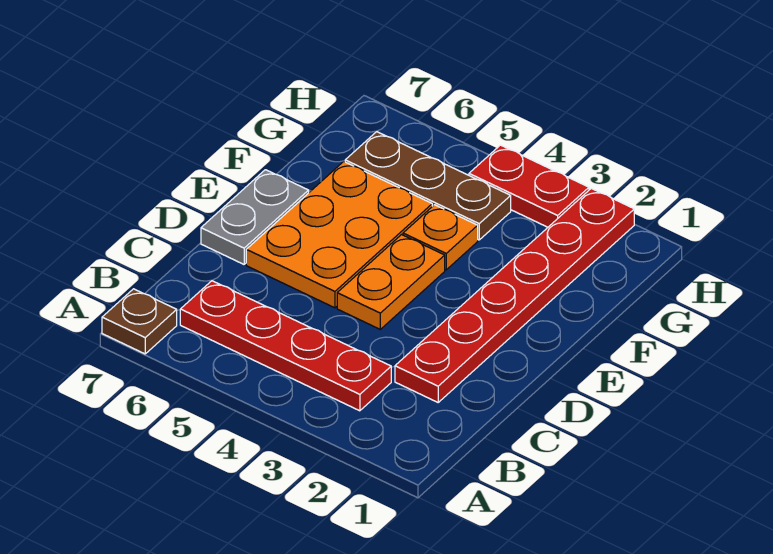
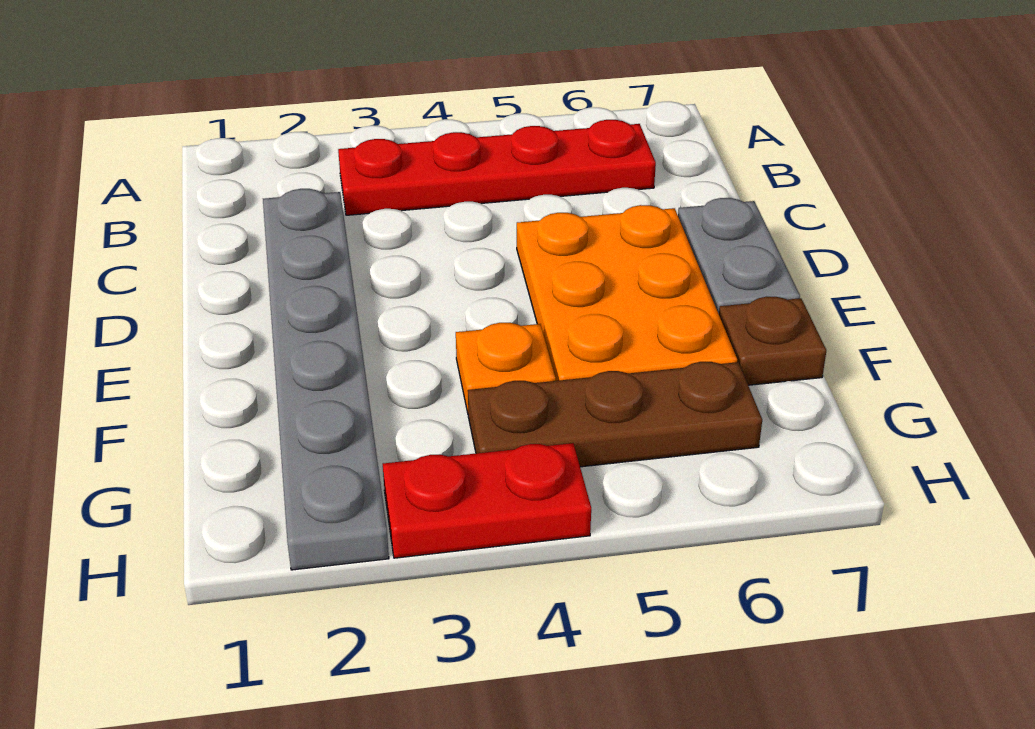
brown plate A7 level 1 -> brown plate F7 level 1
red plate C2:H2 level 1 -> grey plate C2:H2 level 1
orange plate D4:E4 level 1 -> none

